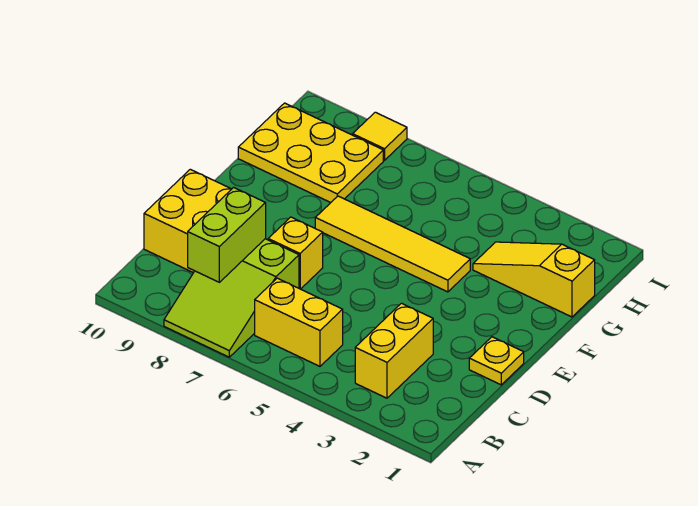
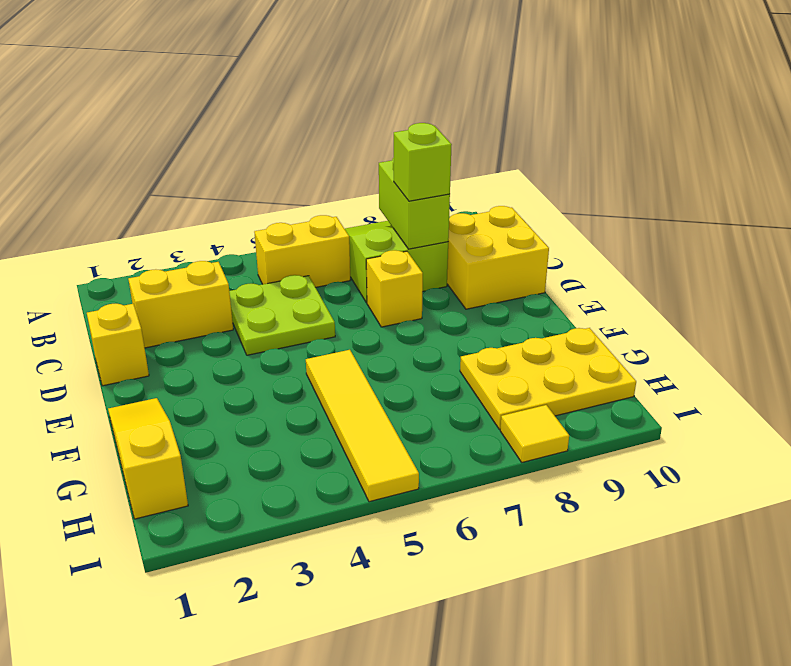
yellow brick B3:C3 level 1 -> yellow brick C2:C3 level 1
none -> lime plate C4:D5 level 1
none -> lime brick C8 level 3
yellow plate D1 level 1 -> yellow brick D1 level 1
yellow tile F4:F7 level 1 -> yellow tile F5:I5 level 1
yellow slope G1:G3 level 1 top 1 -> yellow slope F1:H1 level 1 top H

